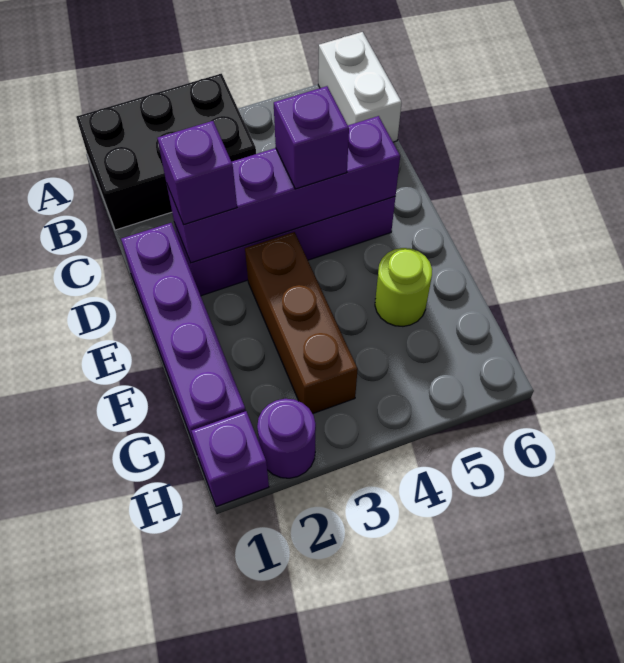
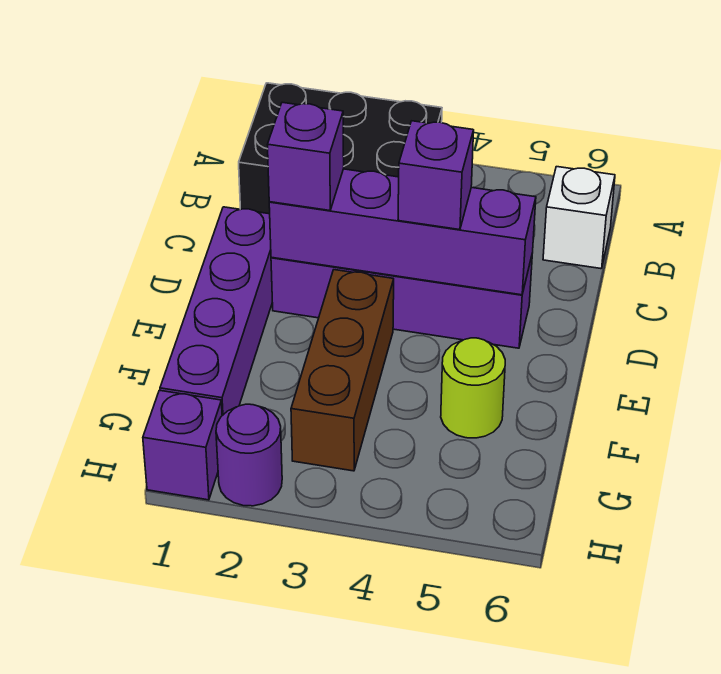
white brick A6:B6 level 1 -> white brick B6 level 1

